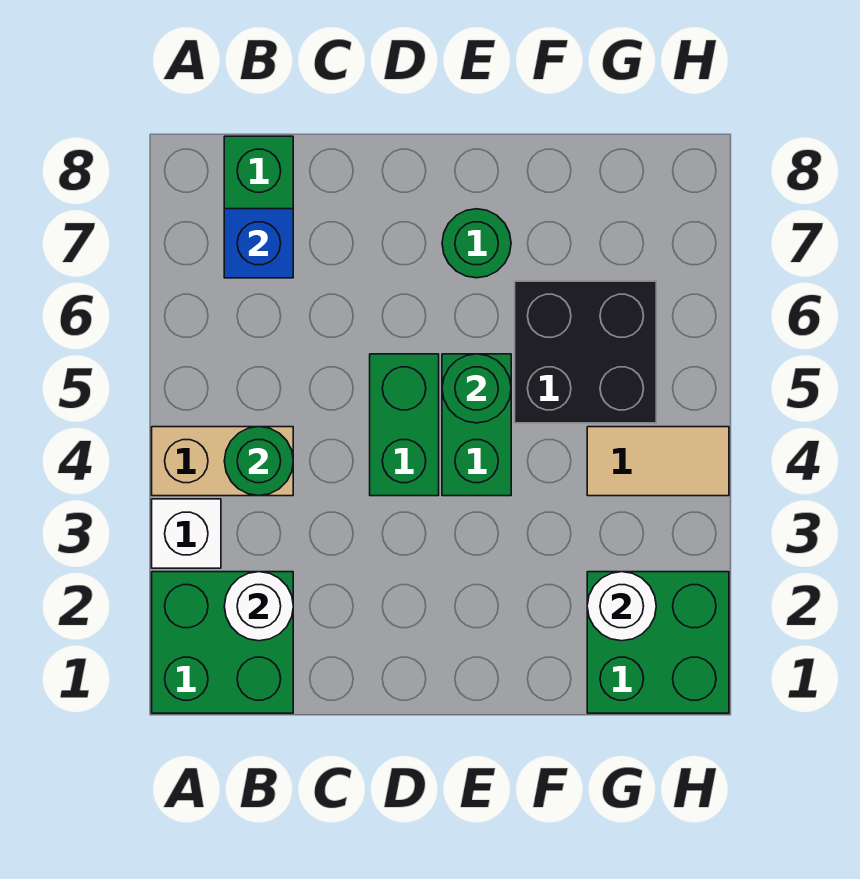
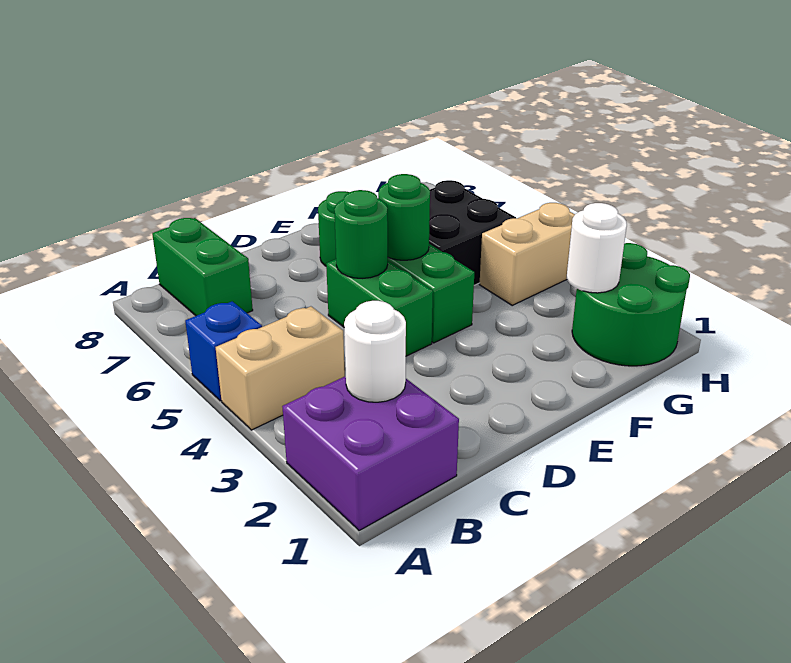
green brick A1:B2 level 1 -> purple brick A1:B2 level 1
white brick A3 level 1 -> none
green round brick B4 level 2 -> green round brick D5 level 2
blue brick B7 level 2 -> blue brick A5 level 1
green brick G1:H2 level 1 -> green round brick G1:H2 level 1
tan tile G4:H4 level 1 -> tan brick G4:H4 level 1

